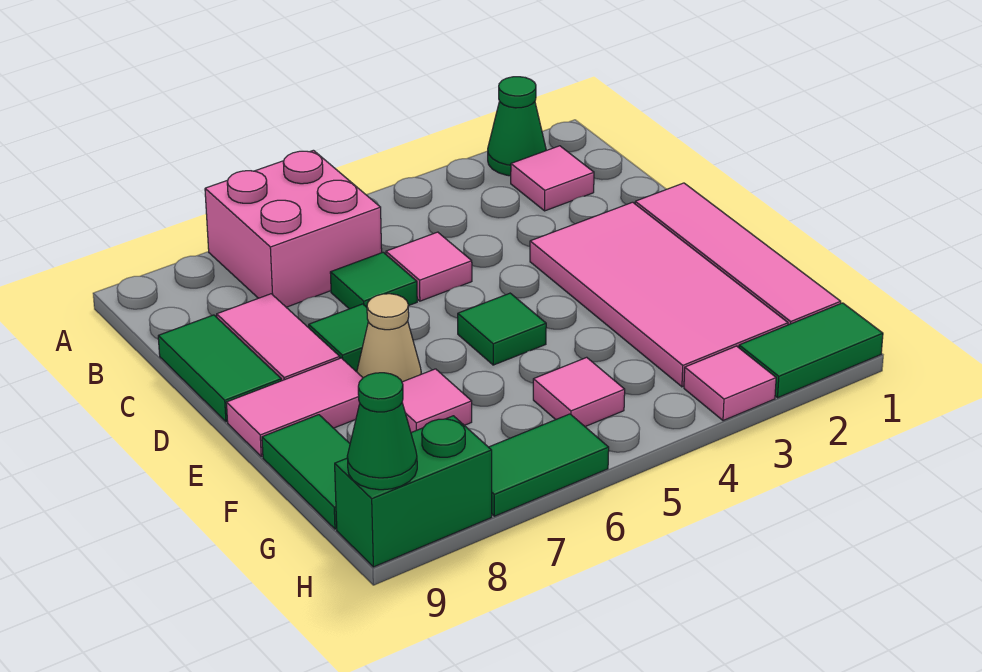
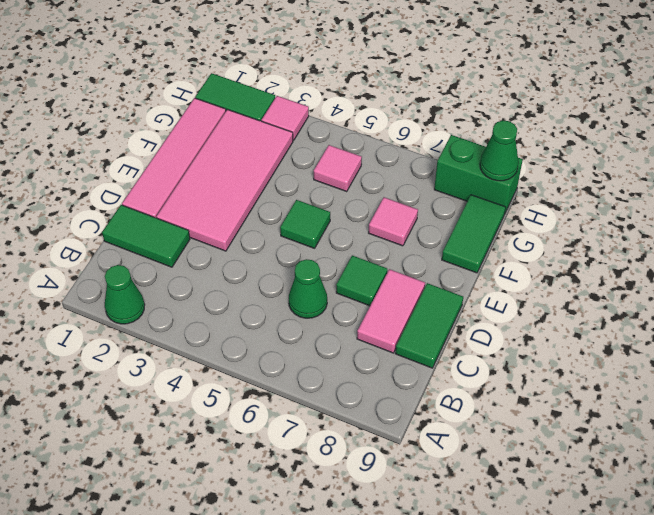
pink brick A6:B7 level 1 -> none
pink tile B2 level 1 -> none
pink tile C5 level 1 -> none
green tile C6 level 1 -> green cone C6 level 1
tan cone E7 level 1 -> none
pink tile E8:E9 level 1 -> none
green tile H6:H7 level 1 -> green tile C1:C2 level 1

